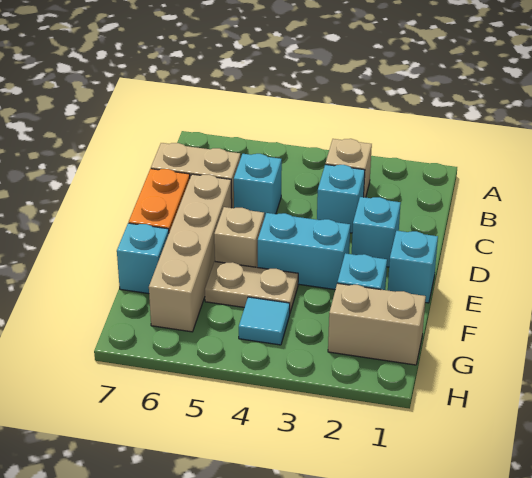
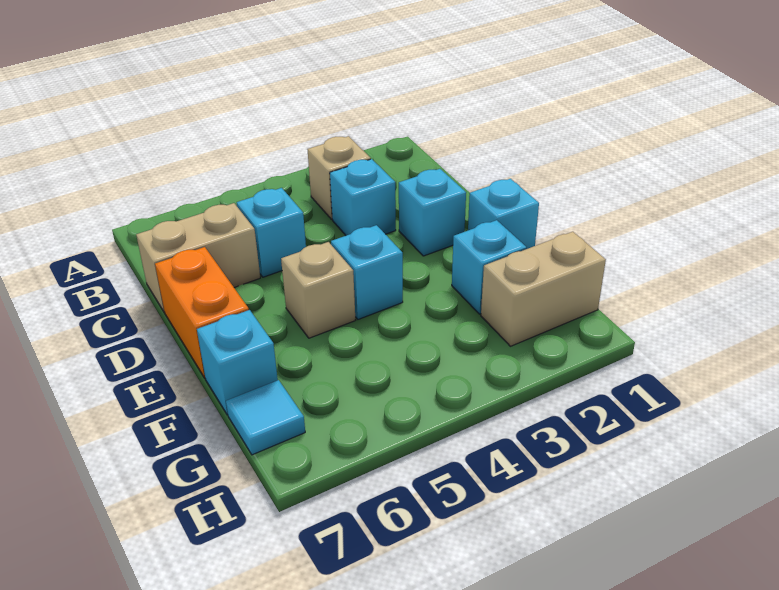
tan brick D6:G6 level 1 -> none
cyan brick E3:E4 level 1 -> cyan brick E4 level 1
tan plate F4:F5 level 1 -> none
cyan tile G4 level 1 -> cyan tile G7 level 1

